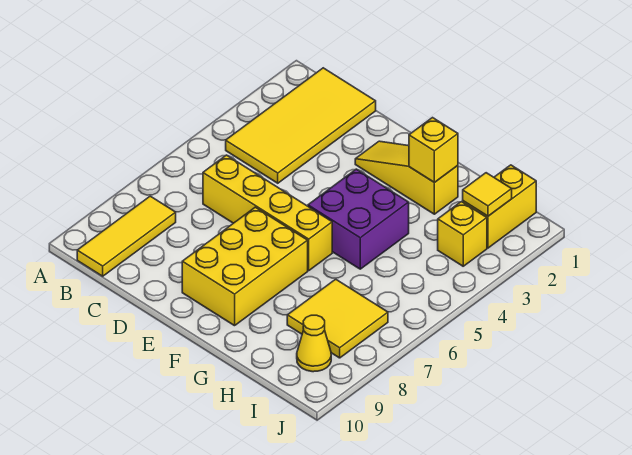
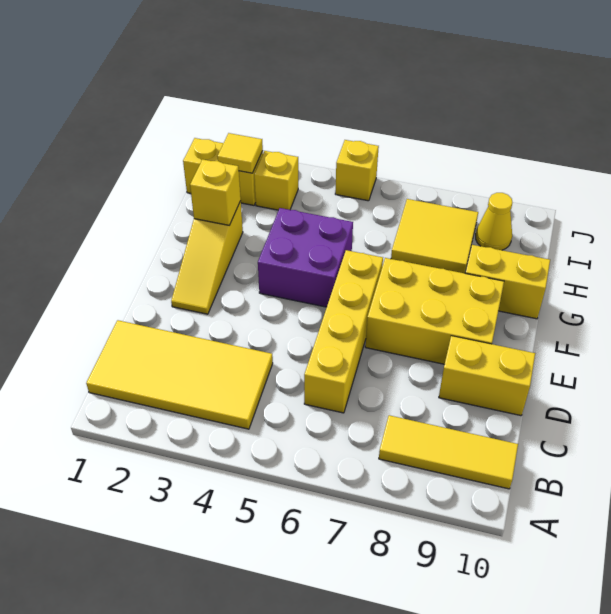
none -> yellow brick D9:D10 level 1
none -> yellow brick G9:G10 level 1
none -> yellow brick J5 level 1

